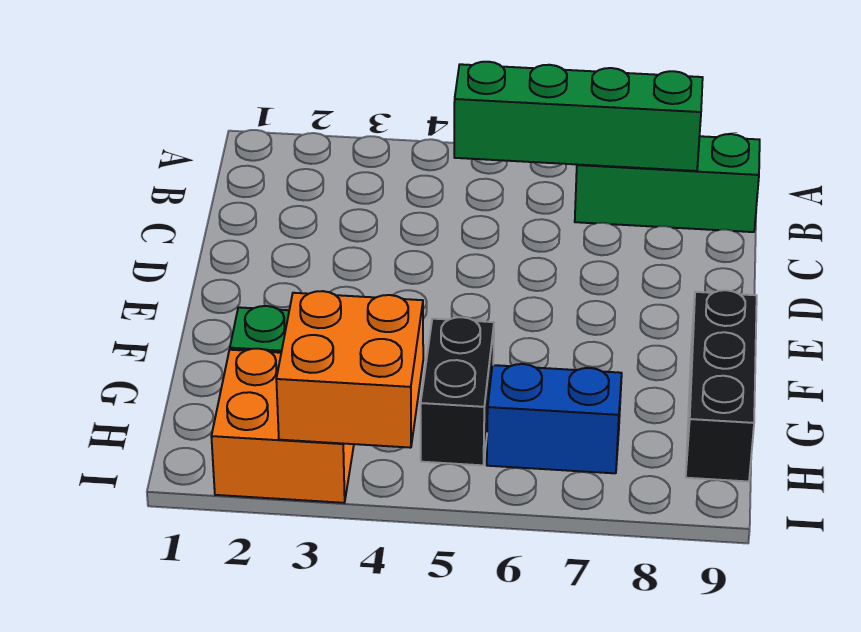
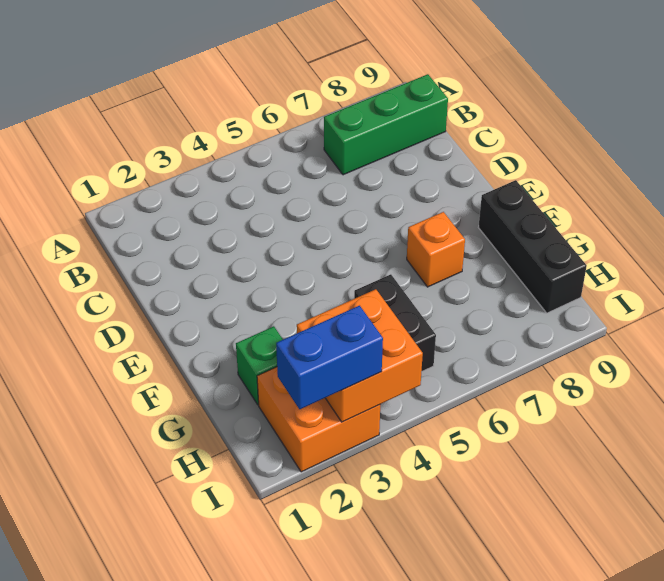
green brick B5:B8 level 2 -> none
none -> orange brick F7 level 1
blue brick H6:H7 level 1 -> blue brick I2:I3 level 3

